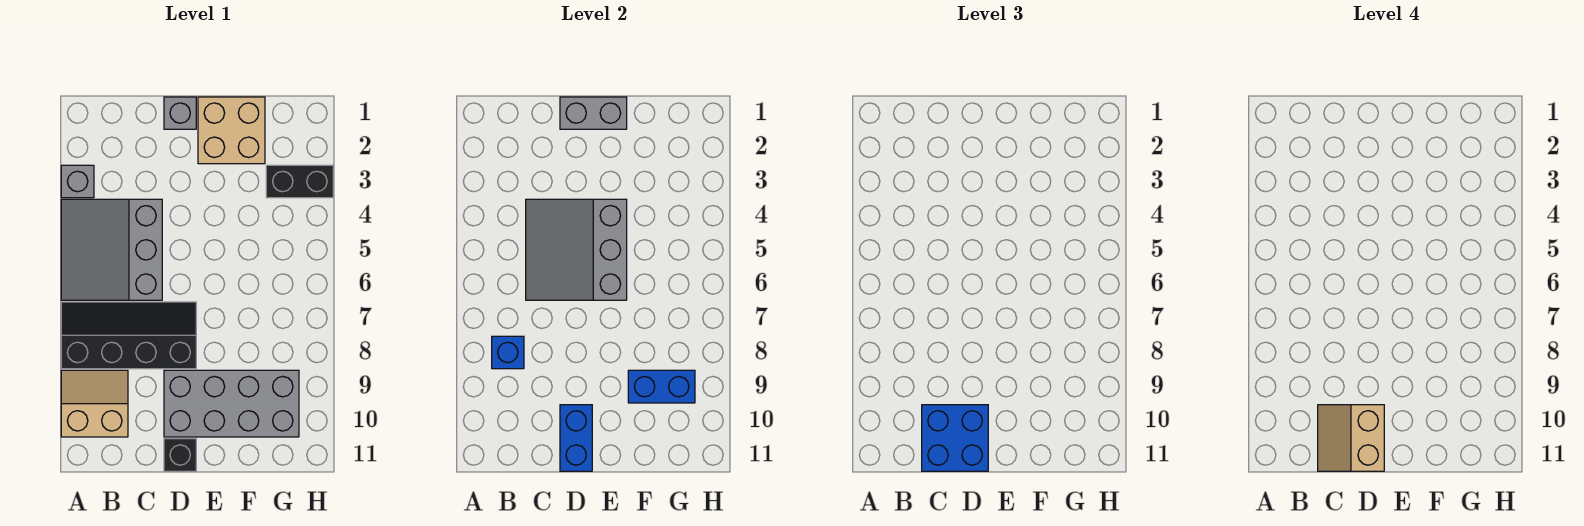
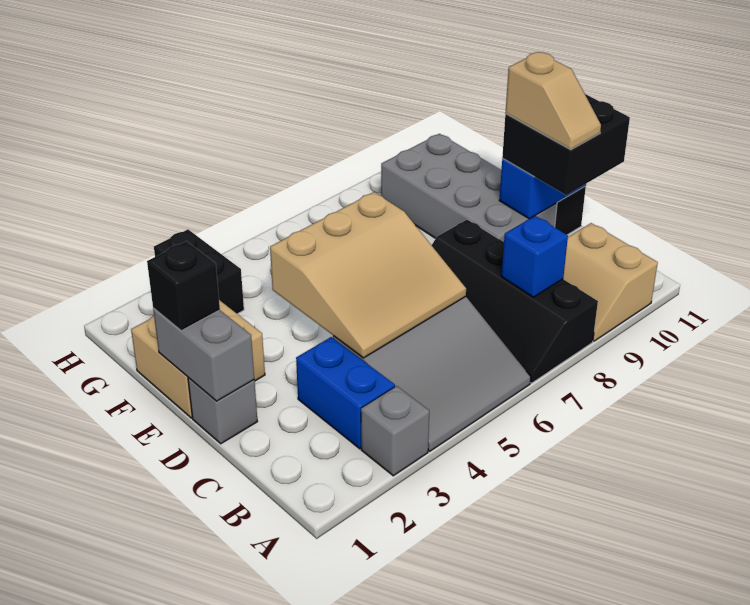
grey slope C4:E6 level 2 top E -> tan slope C4:E6 level 2 top E
blue brick C10:D11 level 3 -> black brick C10:D11 level 3
tan slope C10:D11 level 4 top D -> tan slope C10:D10 level 4 top D
none -> black brick E1 level 3
blue brick F9:G9 level 2 -> blue brick B3:C3 level 1

